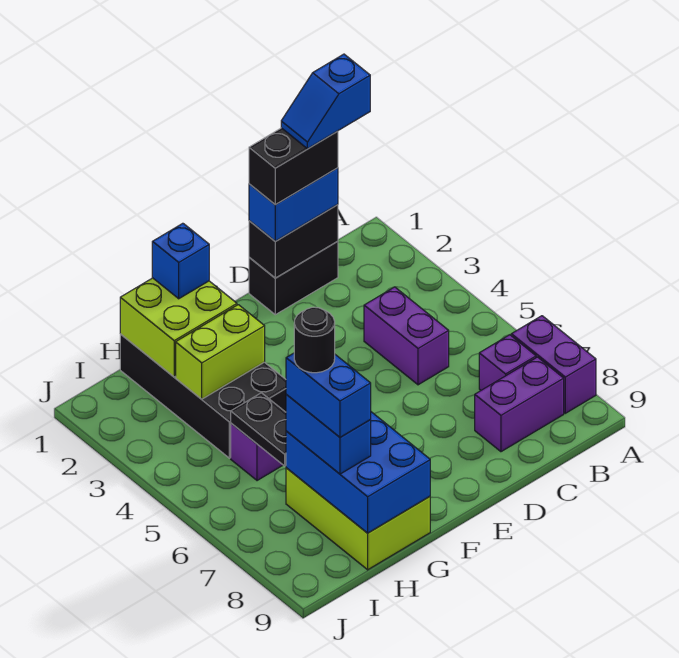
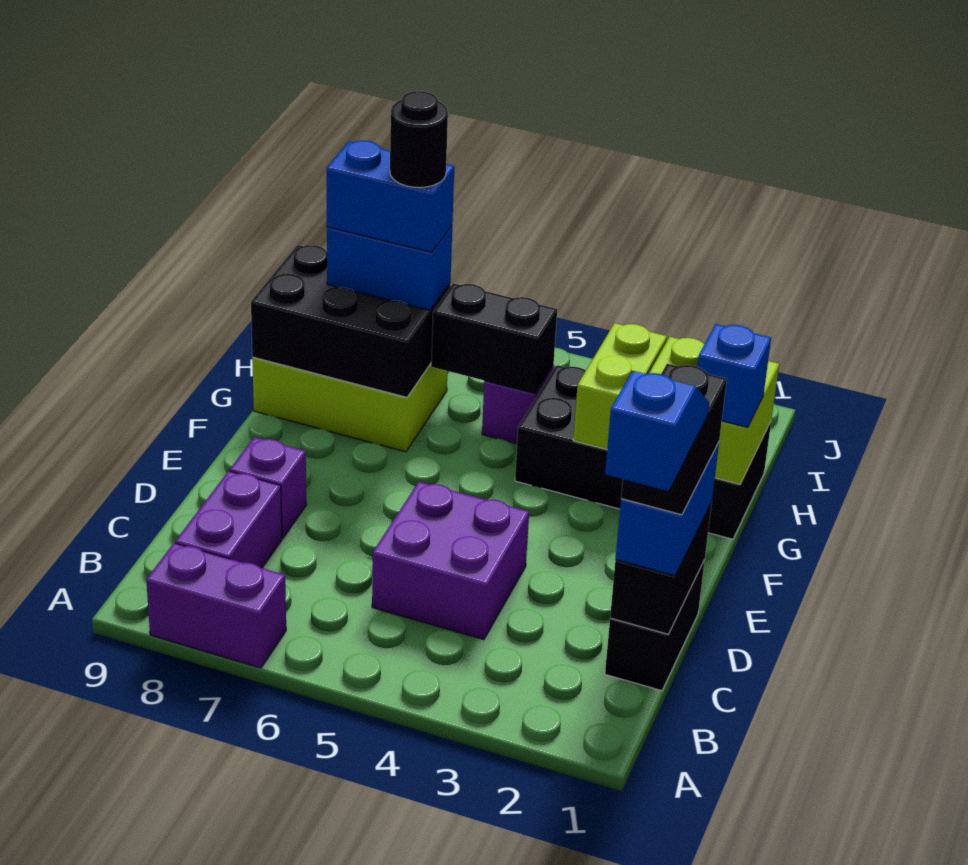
purple brick B7 level 1 -> purple brick D8 level 1
purple brick C4:C5 level 1 -> purple brick C4:D5 level 1
blue brick G7:H9 level 2 -> black brick G7:H9 level 2
black plate H5:H6 level 2 -> black brick H5:H6 level 2

